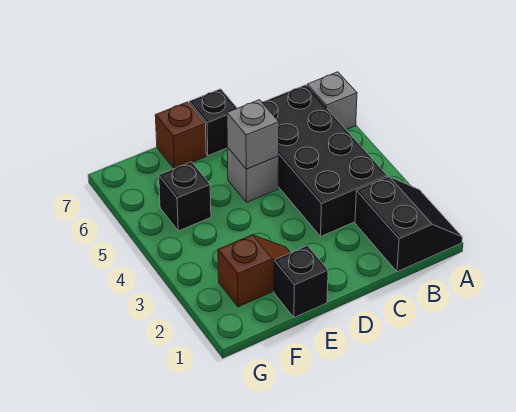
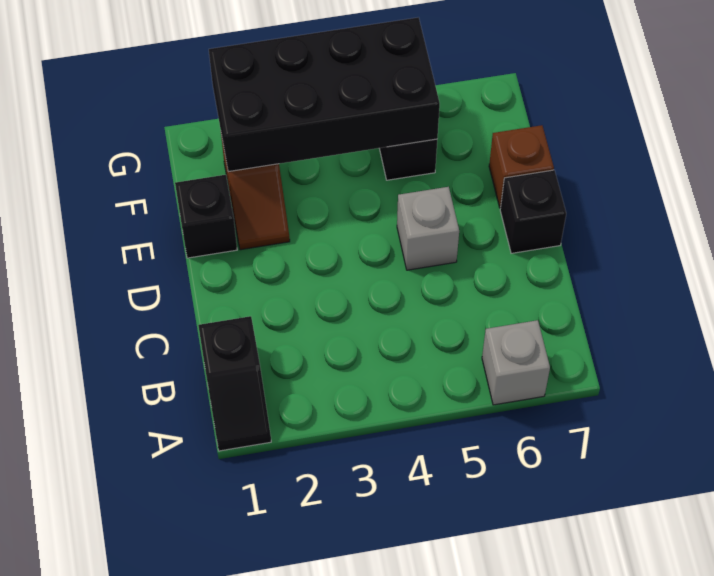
black slope A1:B2 level 1 top B -> black slope A1:B1 level 1 top B
black brick B3:C6 level 1 -> black brick F2:G5 level 2
grey brick D5 level 2 -> none

